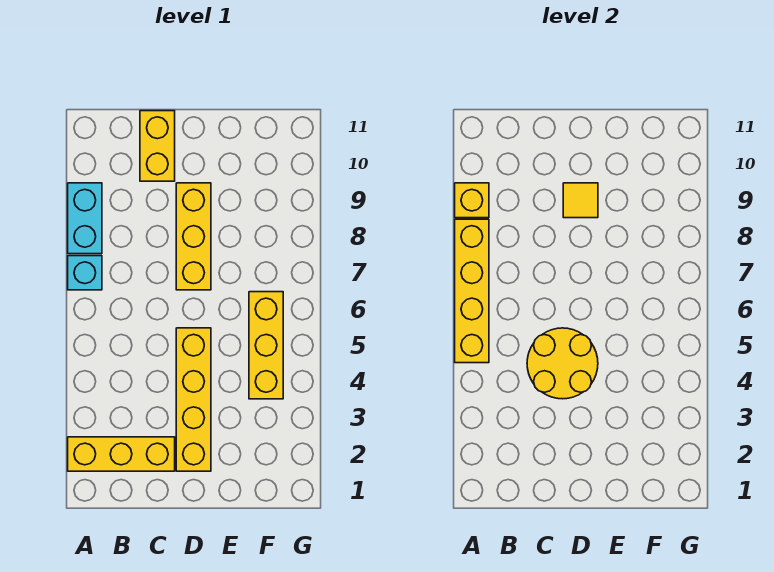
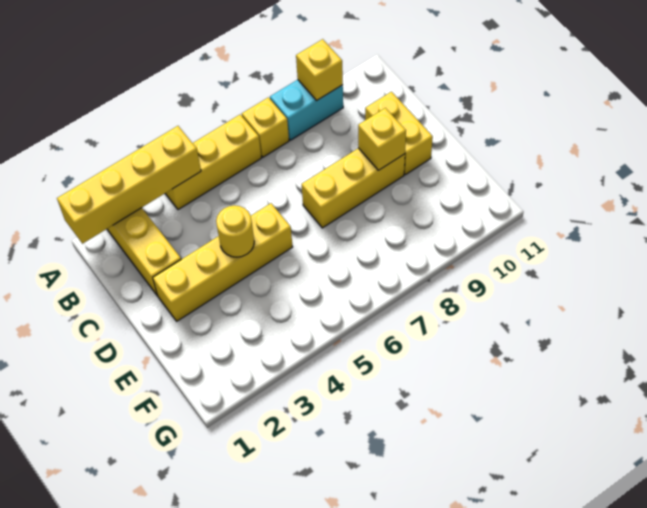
yellow brick A5:A8 level 2 -> yellow brick A1:A4 level 2
cyan brick A7 level 1 -> yellow brick A7 level 1
yellow round brick C4:D5 level 2 -> yellow round brick D4 level 2
yellow brick C10:C11 level 1 -> yellow brick C10:D10 level 1
yellow tile D9 level 2 -> yellow brick D9 level 2
yellow brick F4:F6 level 1 -> yellow brick A4:A6 level 1

